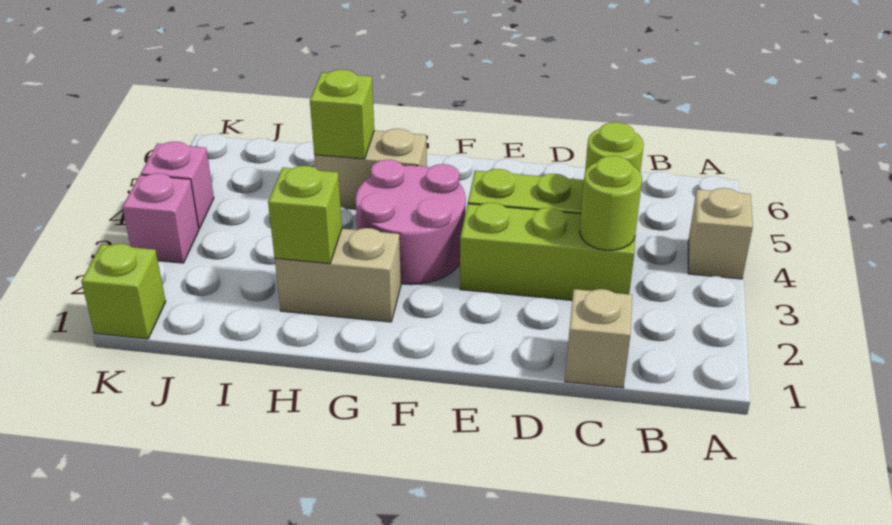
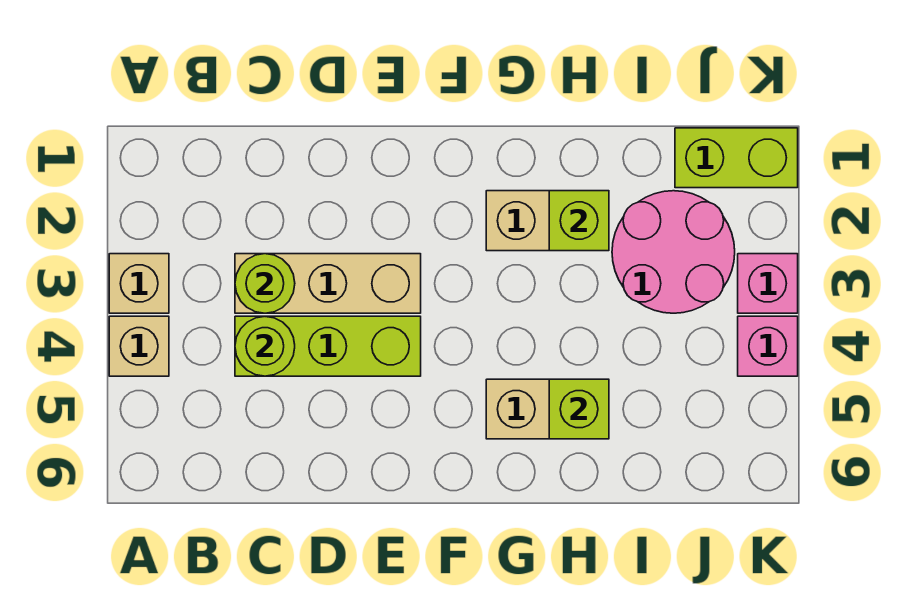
tan brick C1 level 1 -> tan brick A3 level 1
lime brick C3:E3 level 1 -> tan brick C3:E3 level 1
pink round brick F3:G4 level 1 -> pink round brick I2:J3 level 1
lime brick K1 level 1 -> lime brick J1:K1 level 1

